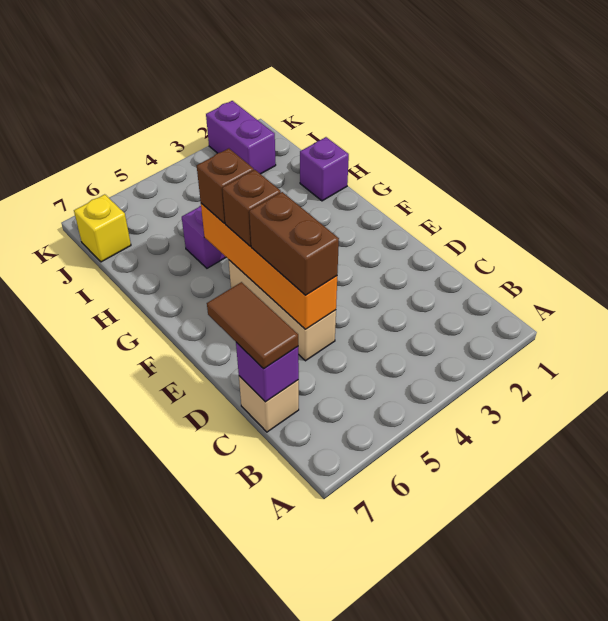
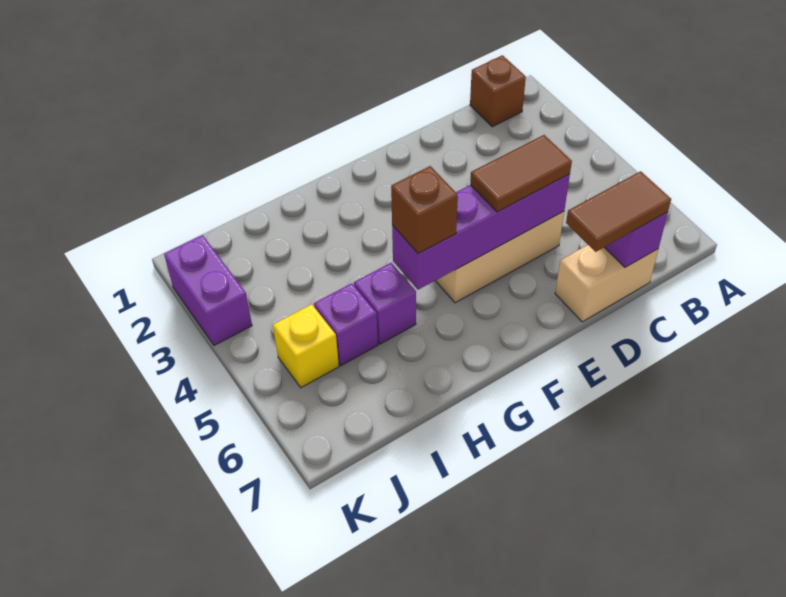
tan brick C7 level 1 -> tan brick C7:D7 level 1
orange brick D5:G5 level 2 -> purple brick D5:G5 level 2
brown brick D5:E5 level 3 -> brown tile D5:E5 level 3
brown brick F5 level 3 -> brown brick B1 level 1
purple brick H1 level 1 -> purple brick I5 level 1
purple brick J2:K2 level 1 -> purple brick K2:K3 level 1
yellow brick J7 level 1 -> yellow brick J5 level 1

